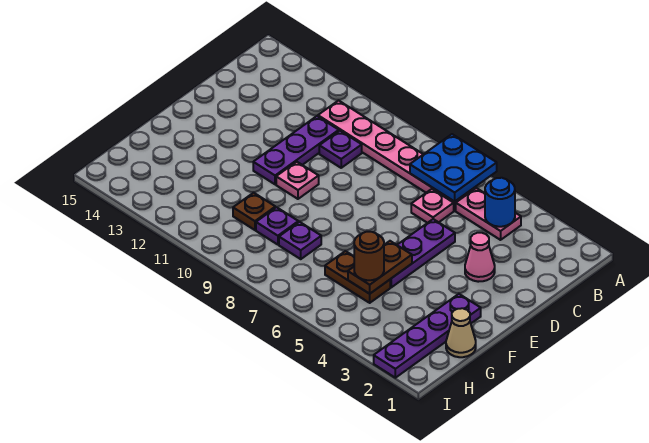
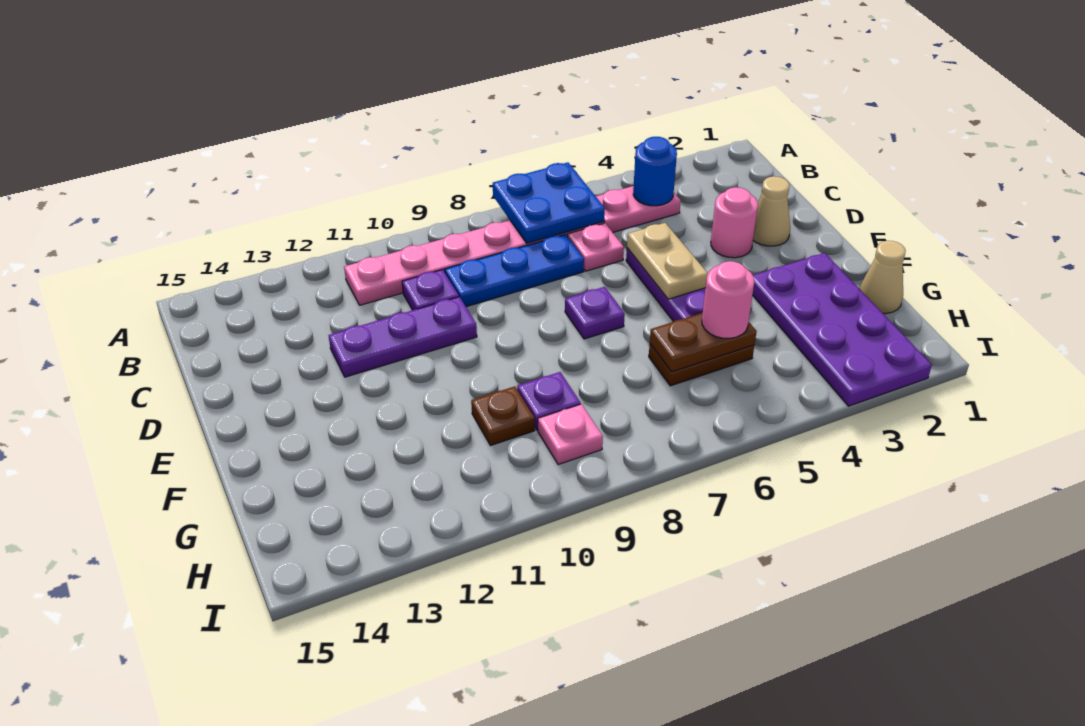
none -> blue plate C7:C9 level 1
purple plate C11:E11 level 1 -> purple plate D10:D12 level 1
none -> tan cone D2 level 1
pink cone D3 level 1 -> pink round brick D3 level 1
none -> tan plate D5:E5 level 2
pink plate E10 level 1 -> pink plate H9 level 1
purple plate F2:I2 level 1 -> purple plate F2:I3 level 1
brown plate F5:G5 level 2 -> brown plate G5:G6 level 2
brown round brick G5 level 3 -> pink round brick G5 level 3
purple plate G8 level 1 -> purple plate E7 level 1

